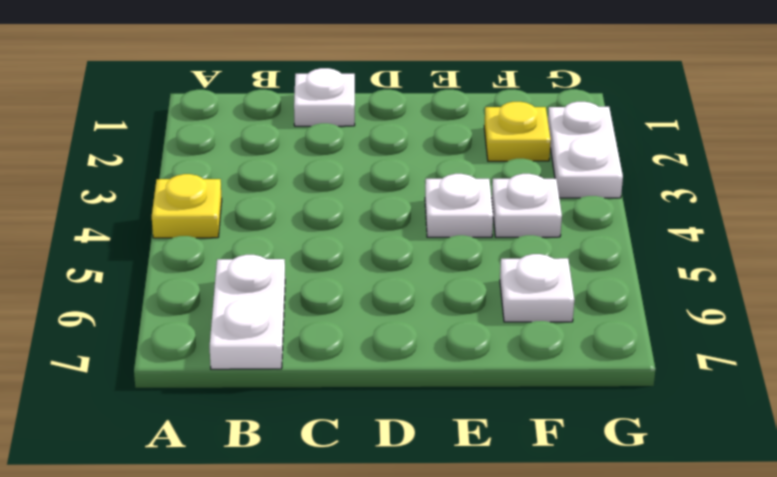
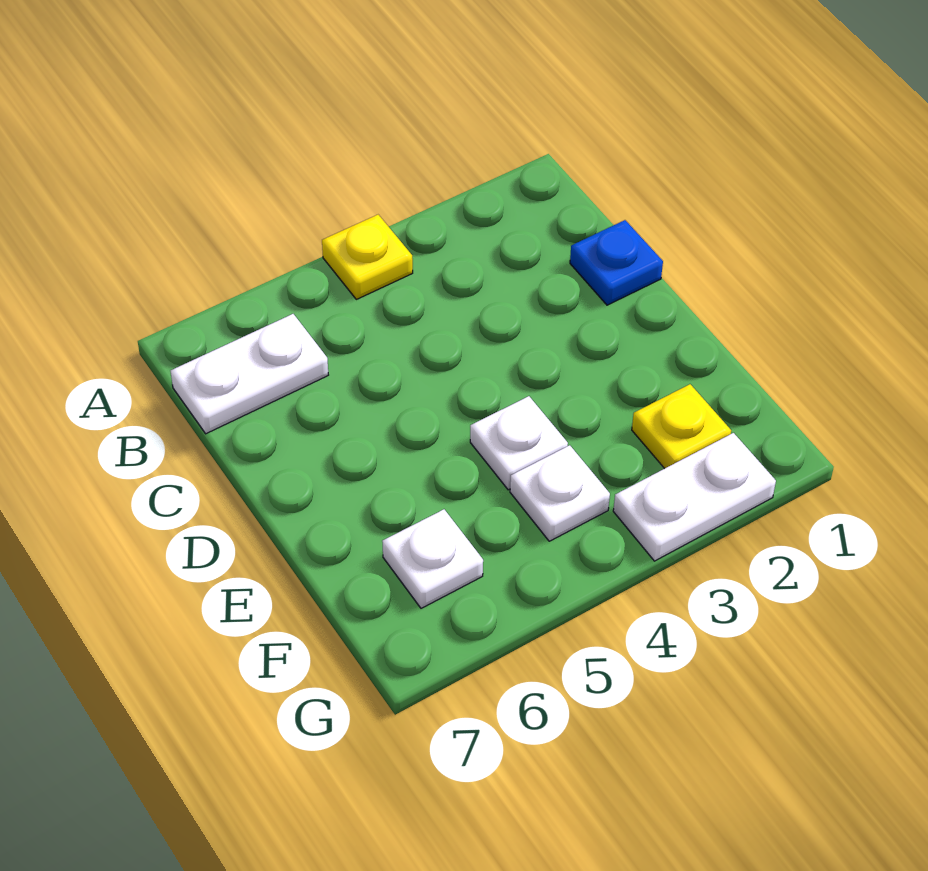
white plate C1 level 1 -> blue plate C1 level 1

